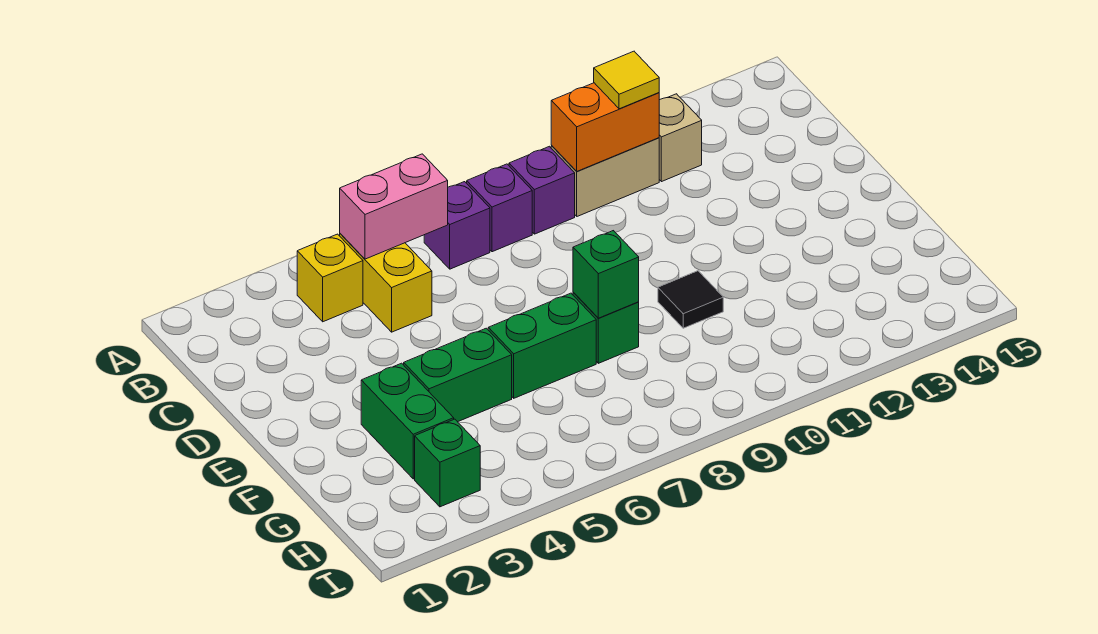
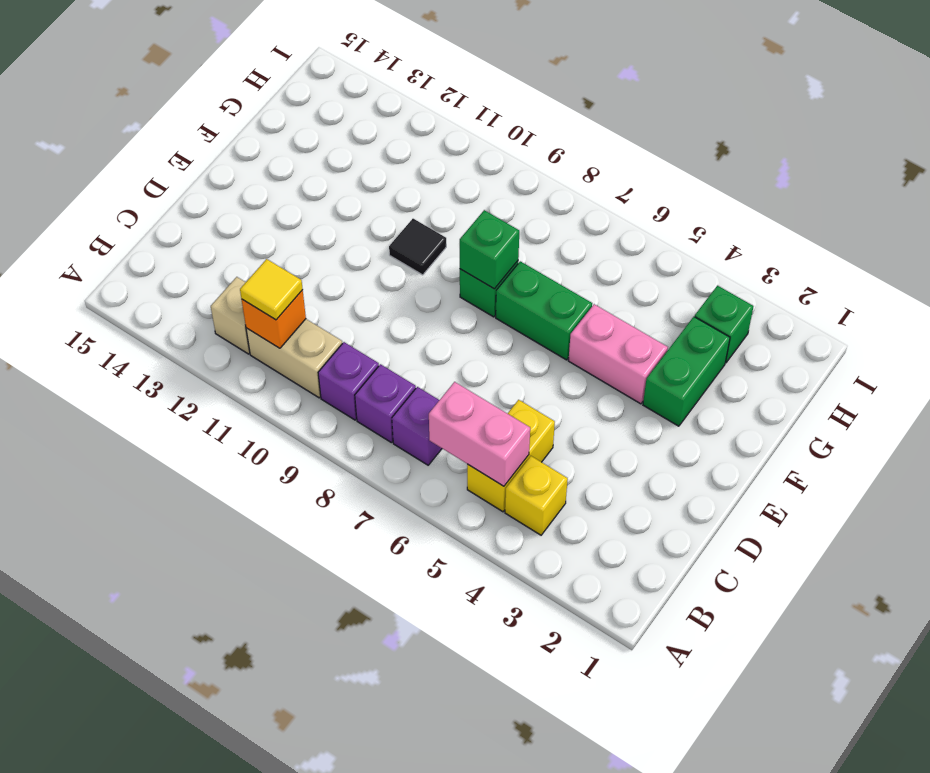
orange brick B10:B11 level 2 -> orange brick B11 level 2
green brick F4:F5 level 1 -> pink brick F4:F5 level 1

